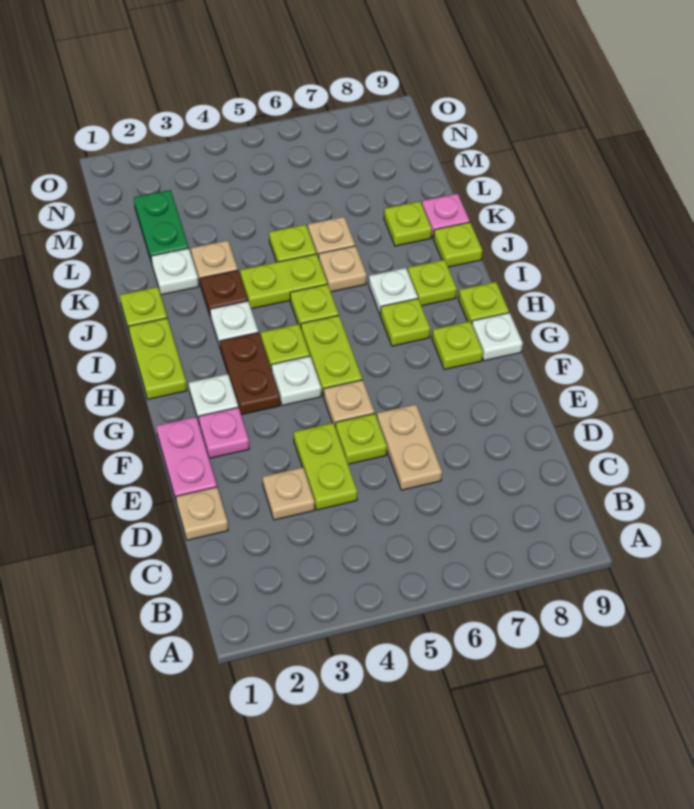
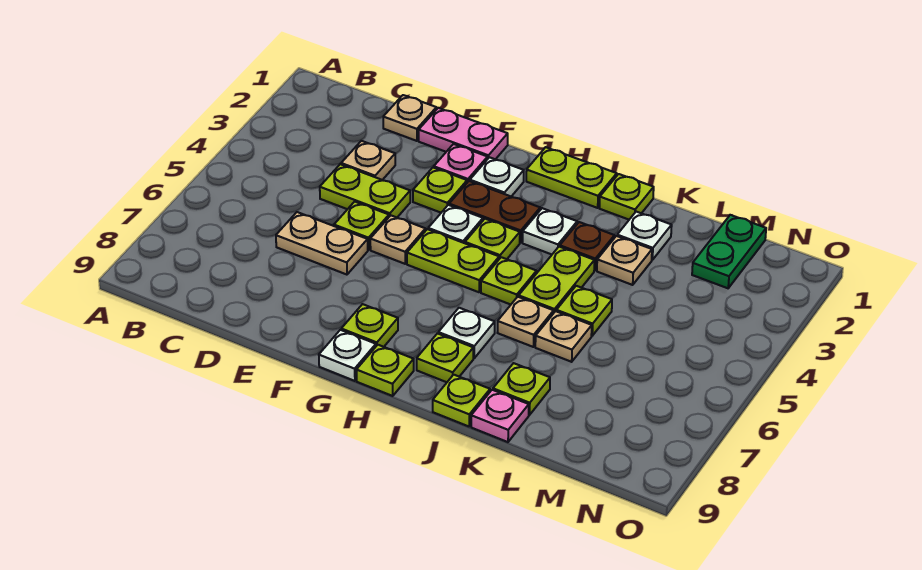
lime plate H7 level 1 -> lime plate F3 level 1
green plate L2:M2 level 1 -> green plate M1:M2 level 1

